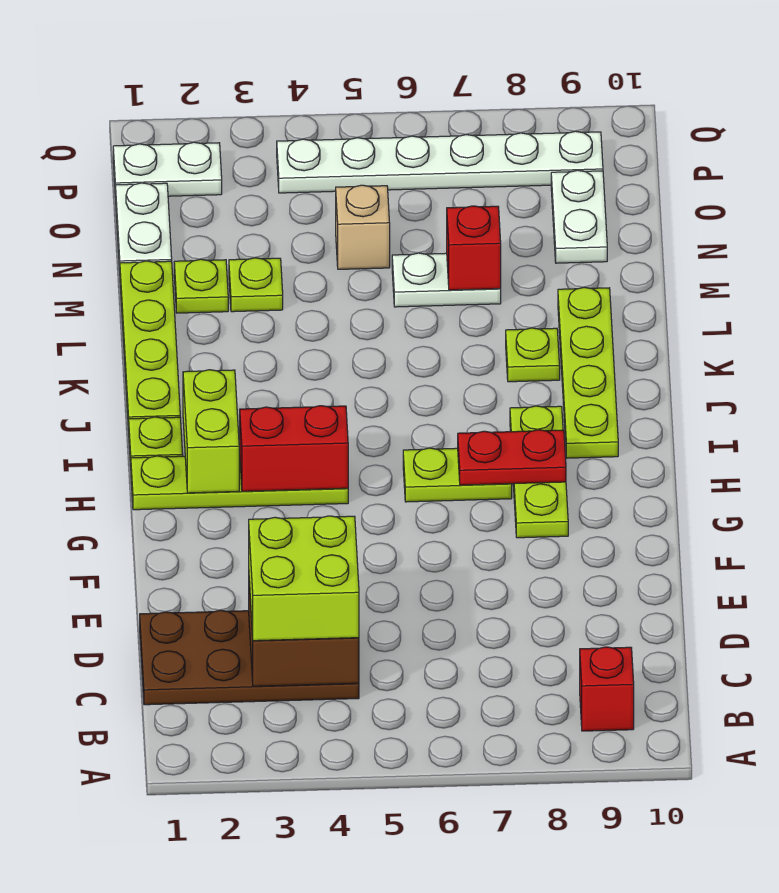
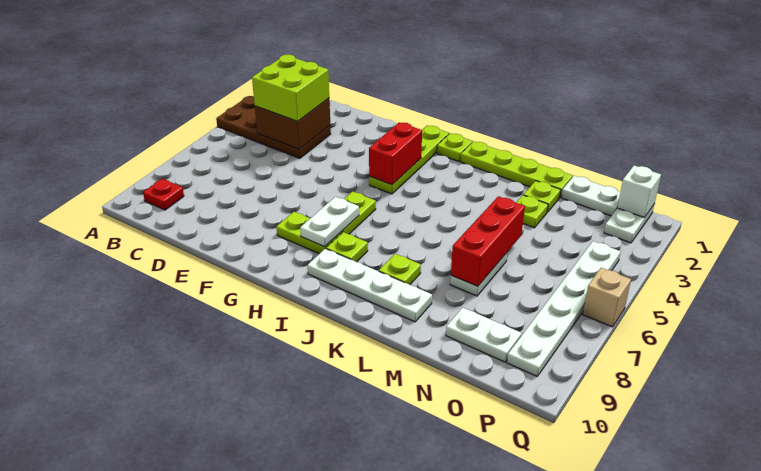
red brick B9 level 1 -> red plate B9 level 1
brown plate C1:D4 level 1 -> brown plate A3:D4 level 1
lime brick H2:I2 level 2 -> none
red plate H7:H8 level 2 -> white plate H7:H8 level 2
lime plate I9:L9 level 1 -> white plate I9:L9 level 1
red brick M7 level 2 -> red brick M5:M7 level 2
tan brick N5 level 1 -> tan brick Q6 level 1
none -> white brick P1 level 2

